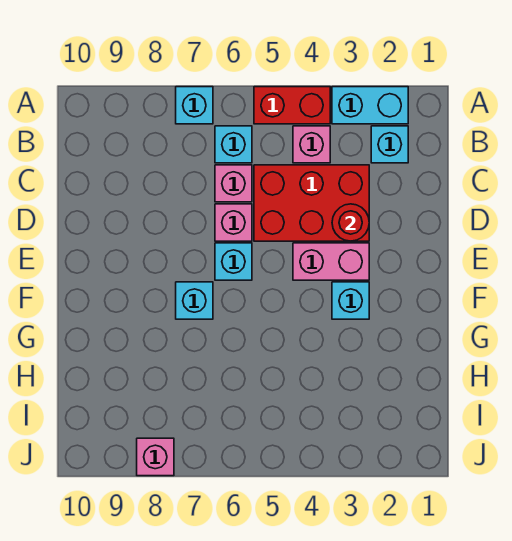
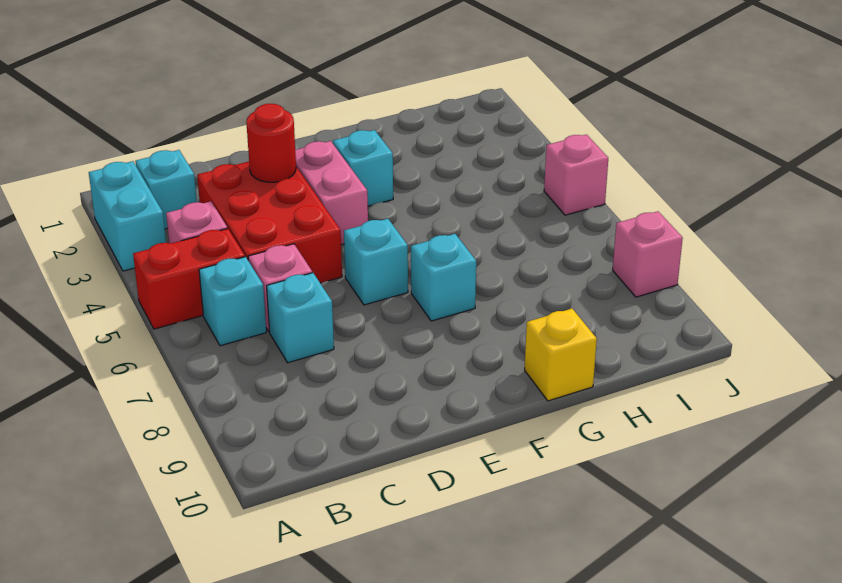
red brick A4:A5 level 1 -> red brick A5:B5 level 1
cyan brick A7 level 1 -> cyan brick C7 level 1
pink brick D6 level 1 -> pink brick J5 level 1
none -> yellow brick G10 level 1

